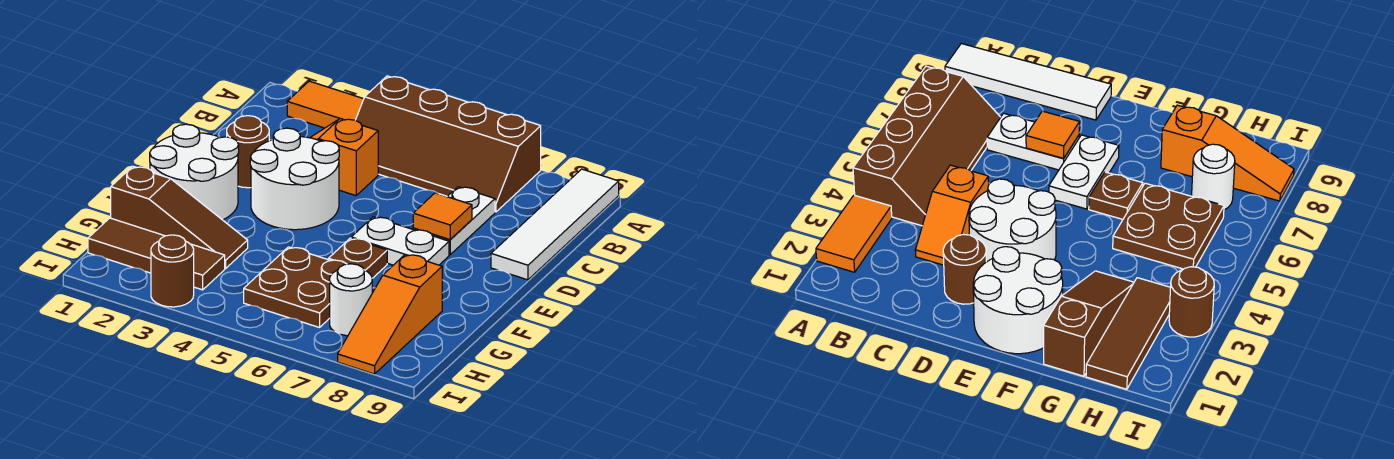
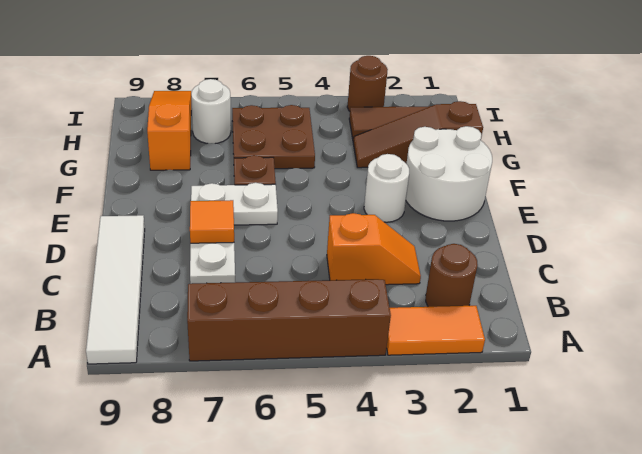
brown round brick D2 level 1 -> brown round brick B2 level 1
white round brick D3:E4 level 1 -> white round brick E3 level 1

